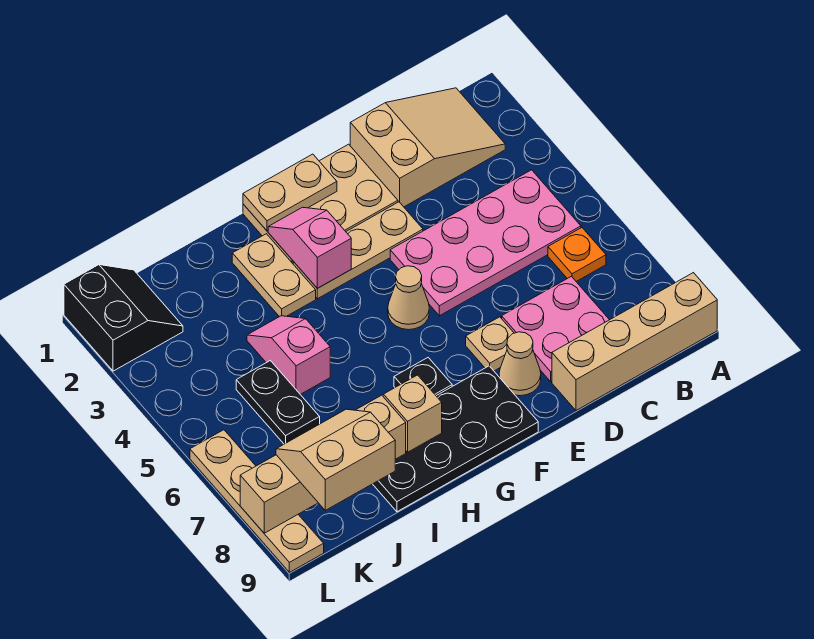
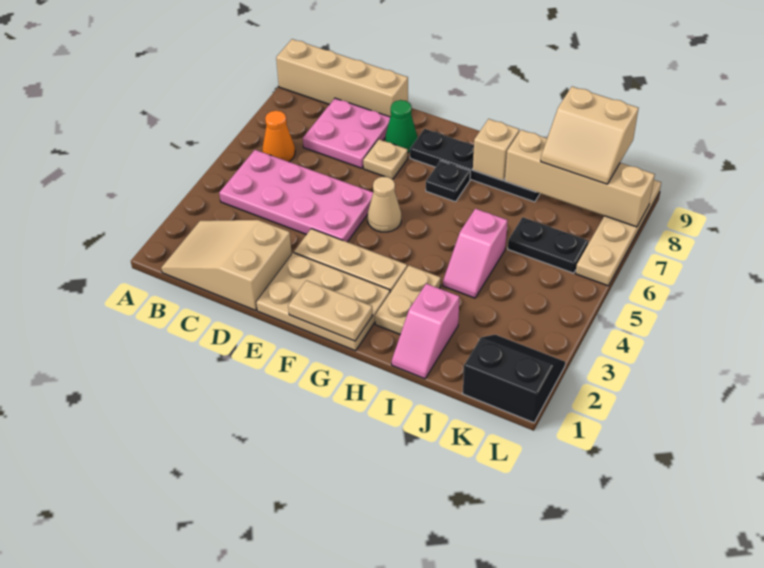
orange plate B6 level 1 -> orange cone B6 level 1
tan cone E8 level 1 -> green cone E8 level 1
black plate F8:I9 level 1 -> black plate F8:I8 level 1
pink slope G2:G3 level 2 top 3 -> pink slope I1:I2 level 1 top 2
black plate J5:J6 level 1 -> black plate J6:K6 level 1
black slope K1:L2 level 1 top L -> black slope K1:L2 level 1 top 1

